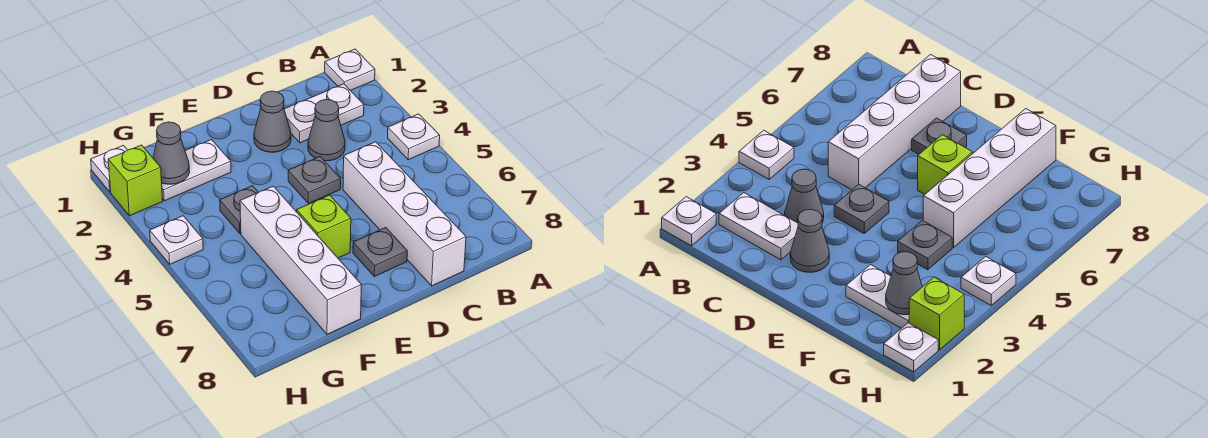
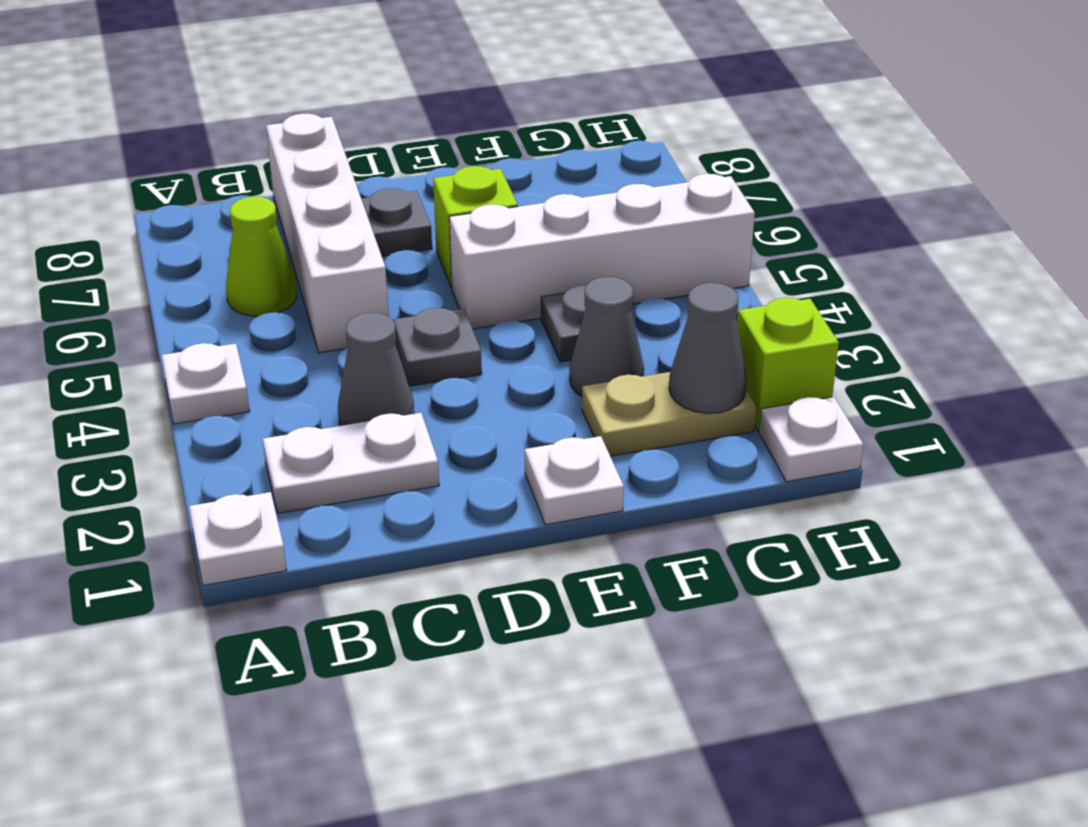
none -> lime cone B6 level 1
grey cone D2 level 1 -> grey cone F3 level 1
white plate F2:G2 level 1 -> tan plate F2:G2 level 1
white brick F5:F8 level 1 -> white brick E5:H5 level 1
white plate H4 level 1 -> white plate E1 level 1

